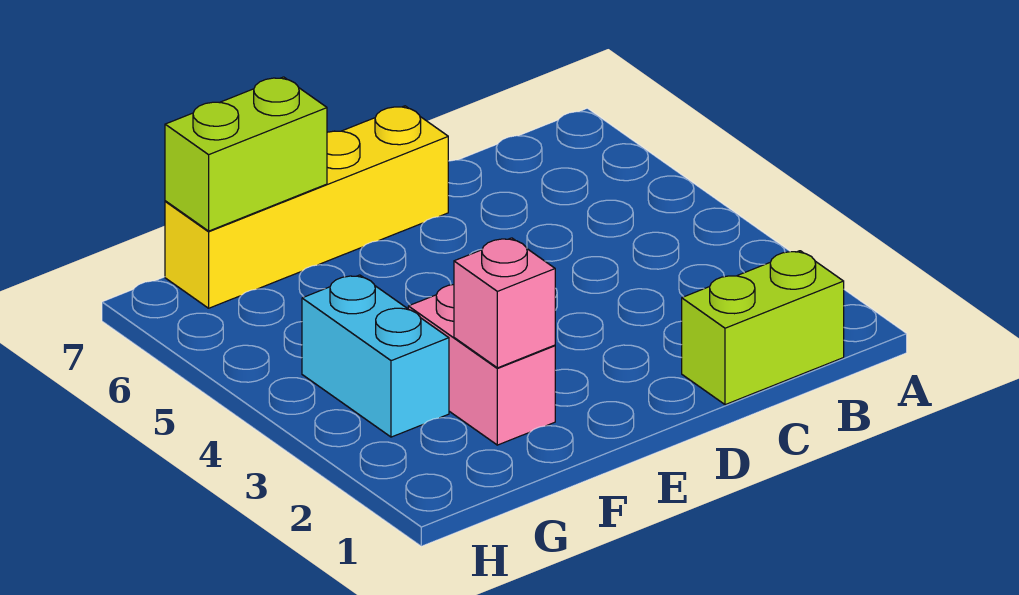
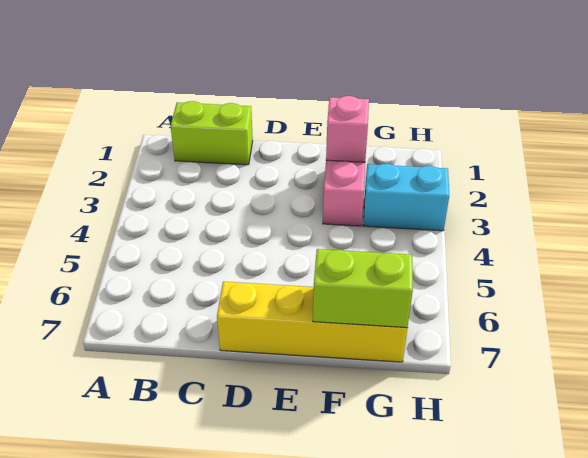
cyan brick G3:G4 level 1 -> cyan brick G3:H3 level 1

